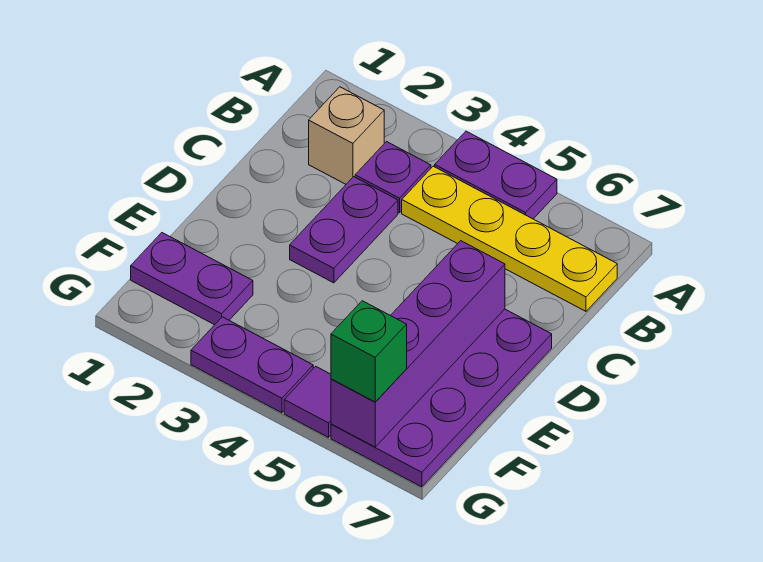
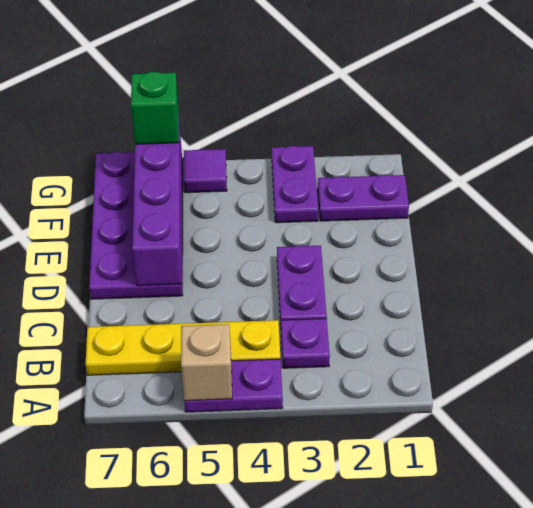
tan brick B2 level 1 -> tan brick A5 level 2
purple plate G3:G4 level 1 -> purple plate F3:G3 level 1

